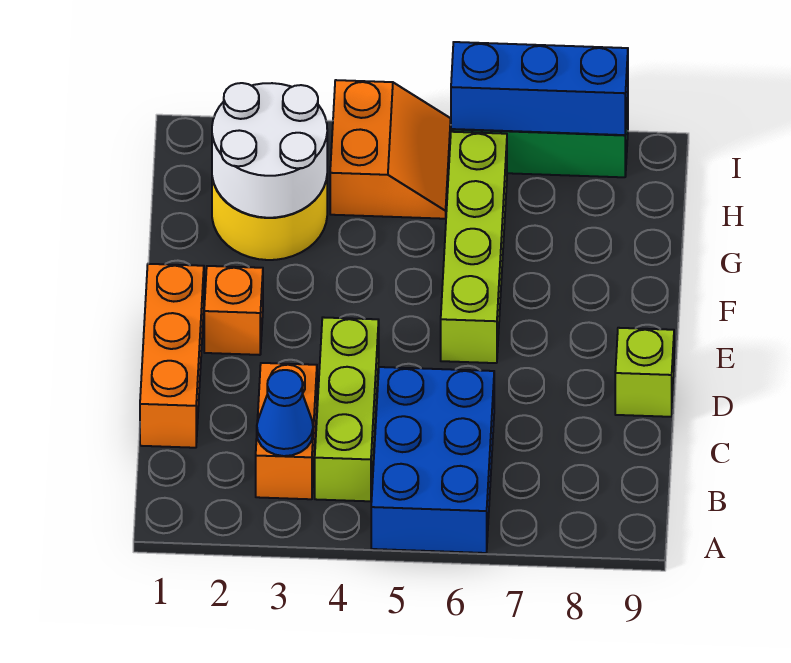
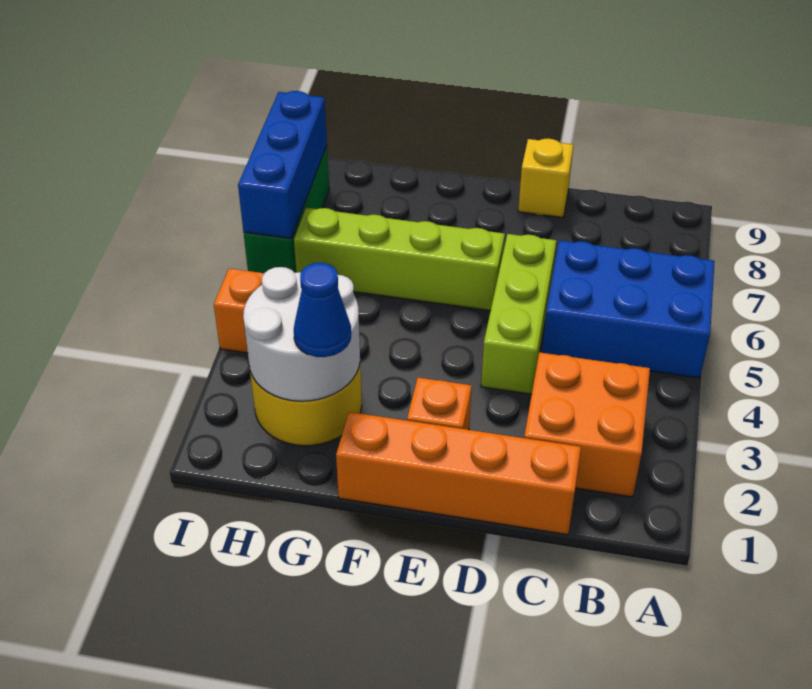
orange brick B3:C3 level 1 -> orange brick B2:C3 level 1
blue cone B3 level 2 -> blue cone G2 level 3
lime brick B4:D4 level 1 -> lime brick D4:D6 level 1
orange brick C1:E1 level 1 -> orange brick C1:F1 level 1
lime brick D9 level 1 -> yellow brick D9 level 1

